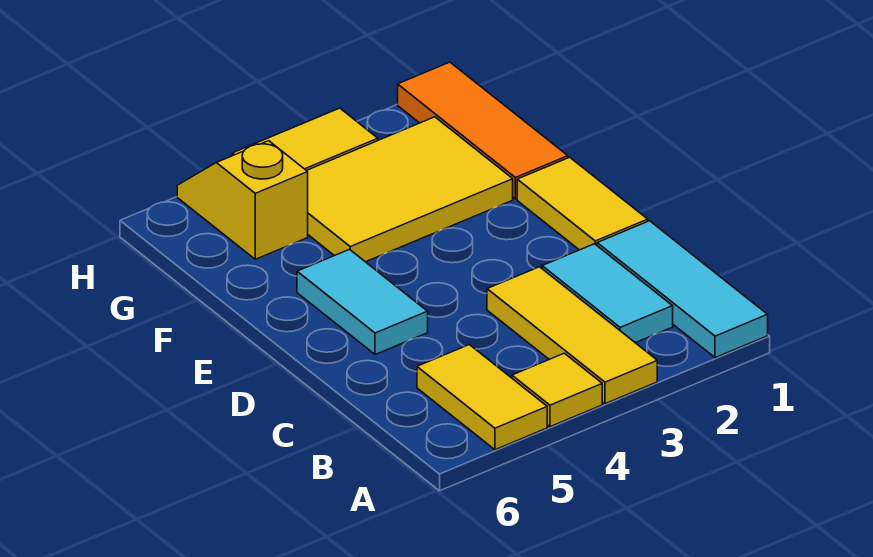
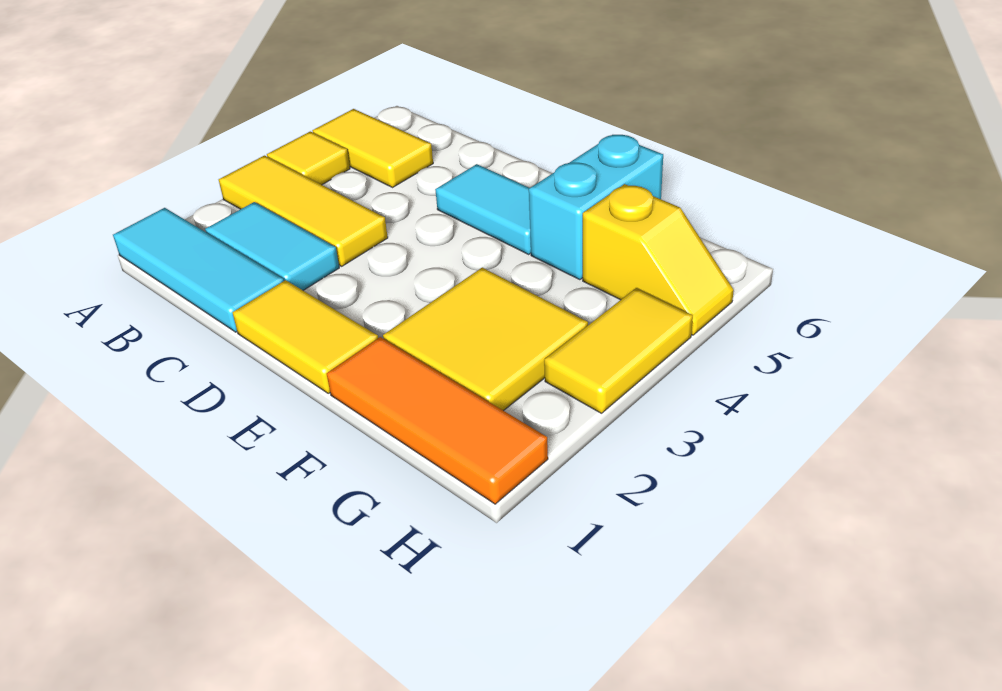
yellow tile F2:G4 level 1 -> yellow tile F2:G3 level 1
none -> cyan brick F5:F6 level 1

